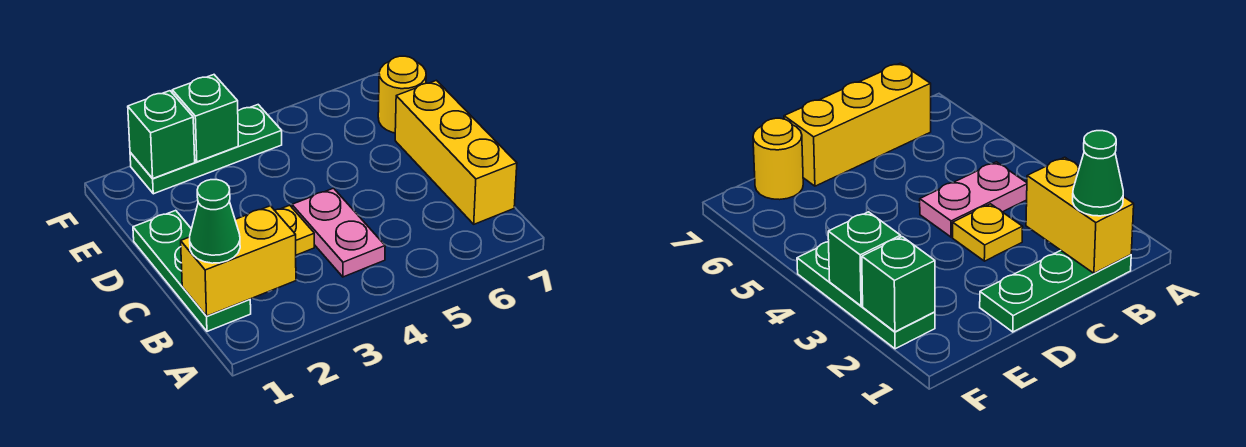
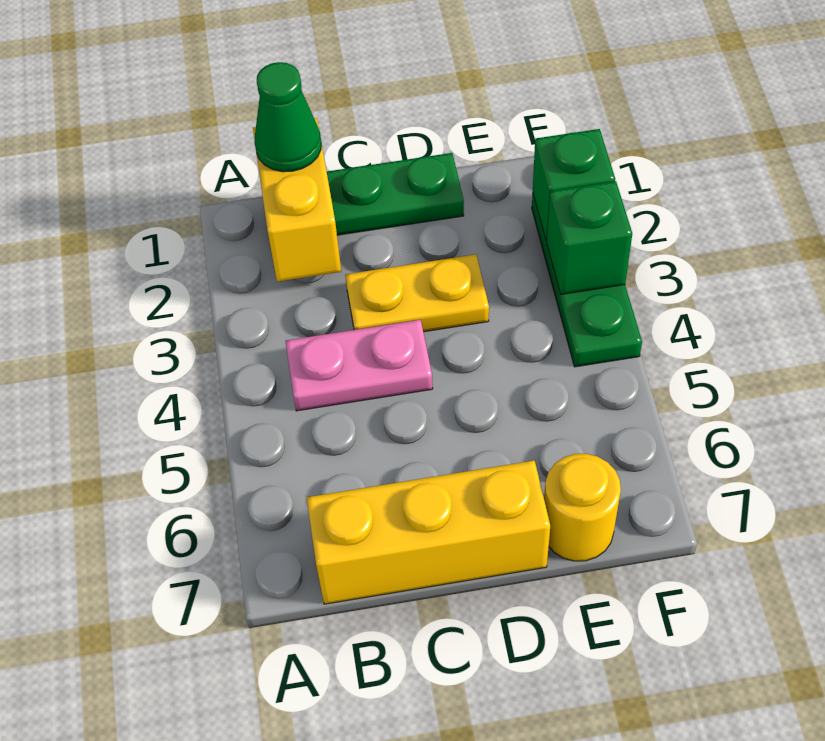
yellow plate C3 level 1 -> yellow plate C3:D3 level 1

